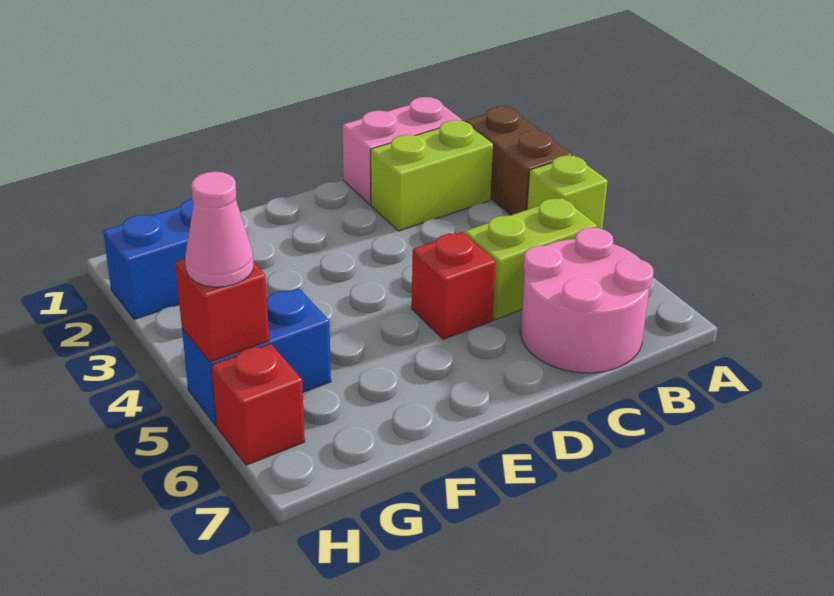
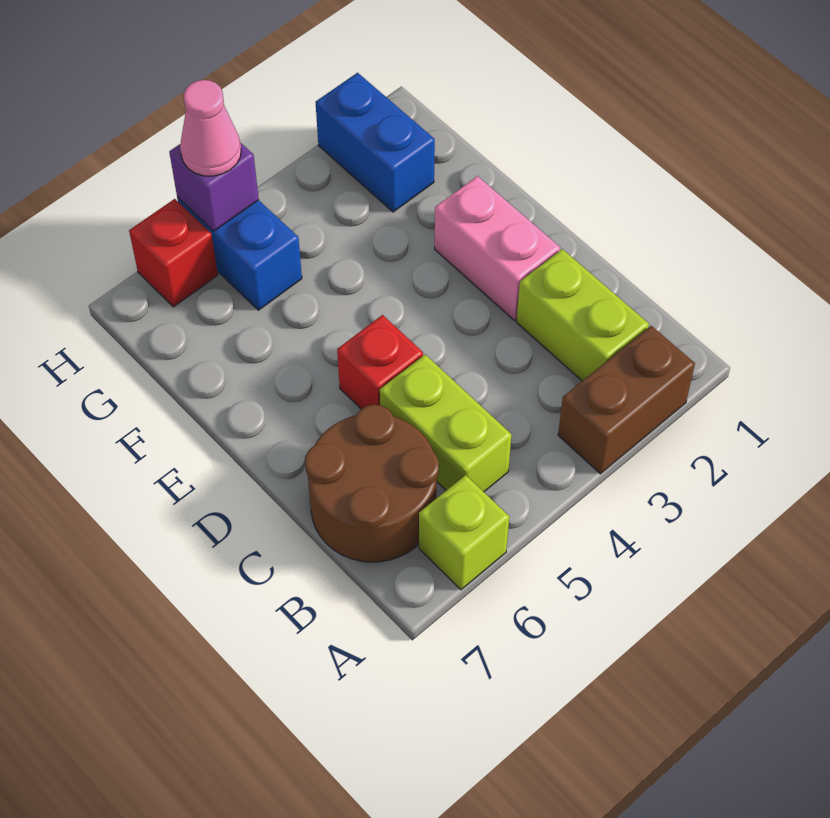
lime brick A4 level 1 -> lime brick A6 level 1
pink brick B1:C1 level 1 -> pink brick D2:E2 level 1
pink round brick B6:C7 level 1 -> brown round brick B6:C7 level 1
red brick H5 level 2 -> purple brick H5 level 2

